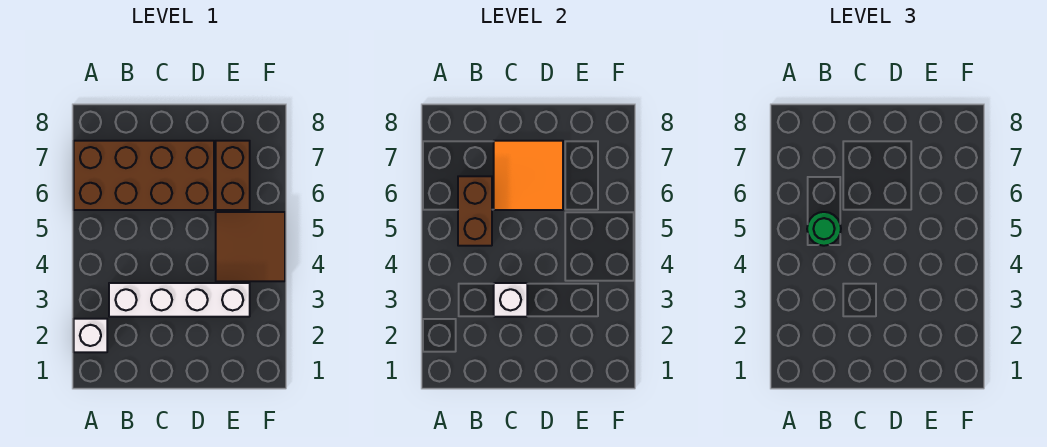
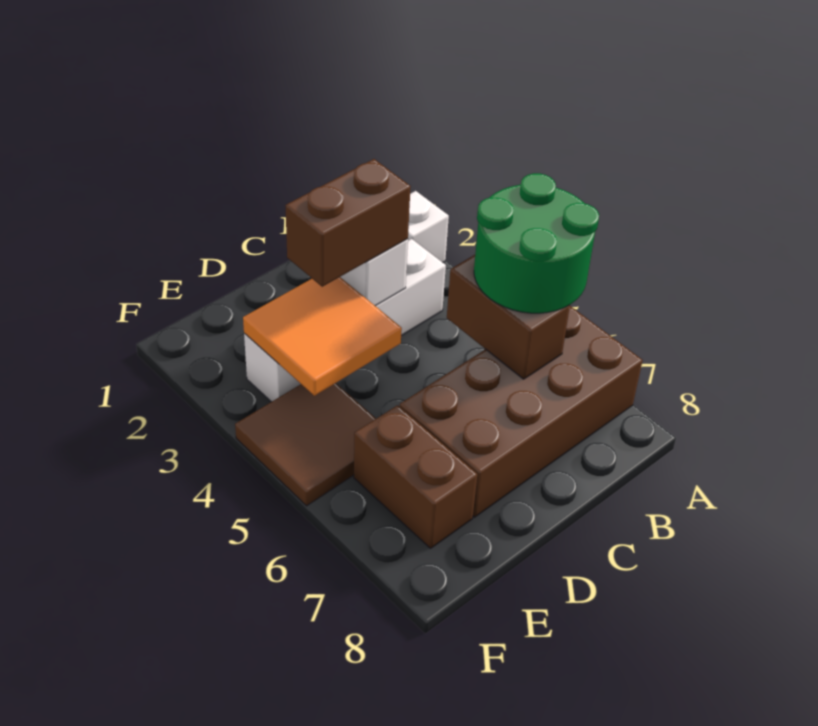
green round brick B5 level 3 -> green round brick A5:B6 level 3
none -> brown brick C3:D3 level 3
orange tile C6:D7 level 2 -> orange tile D3:E4 level 2

